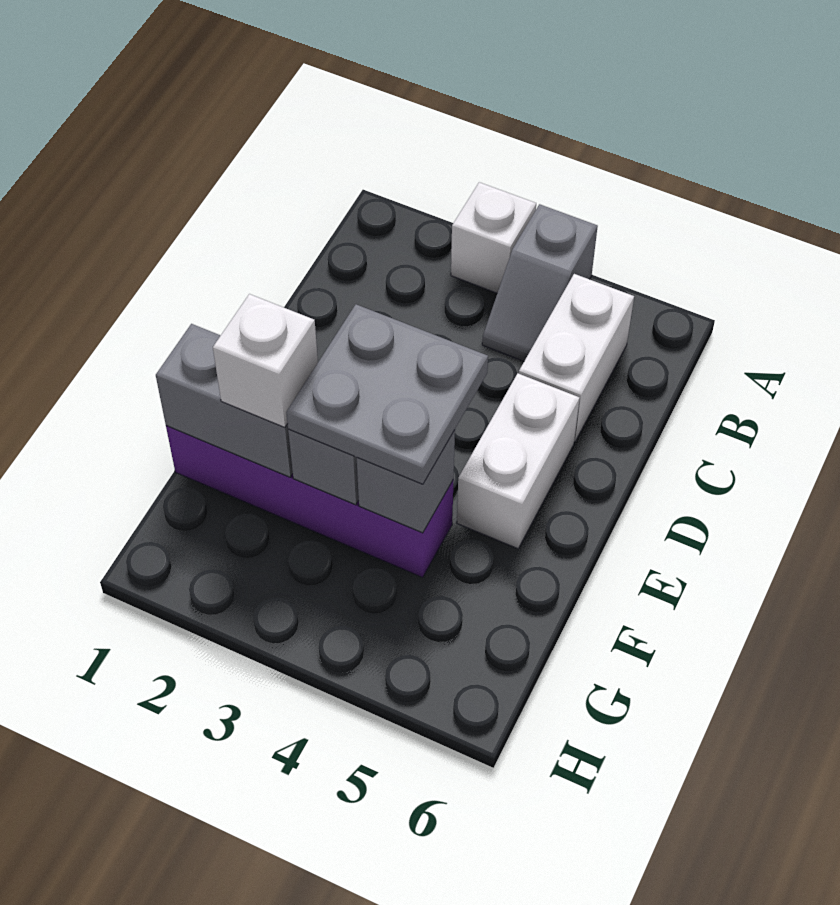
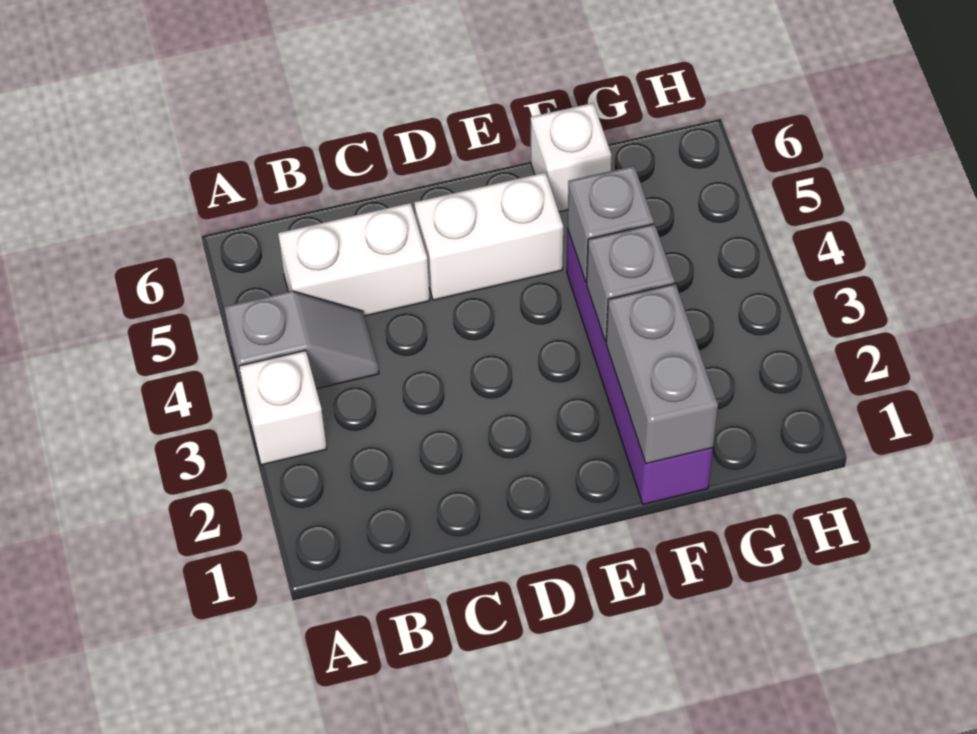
grey plate E3:F4 level 3 -> none
white brick F2 level 3 -> white brick F6 level 1

